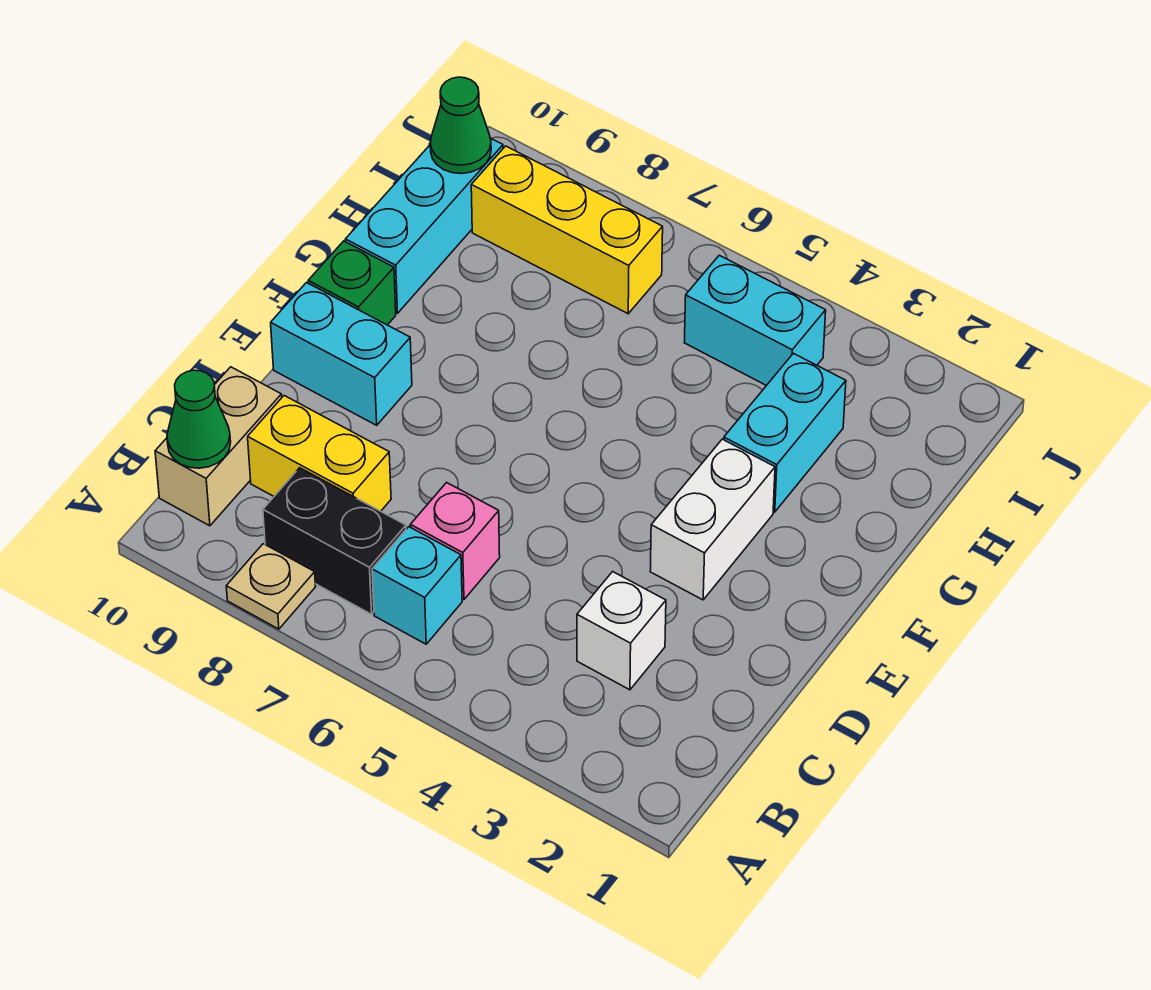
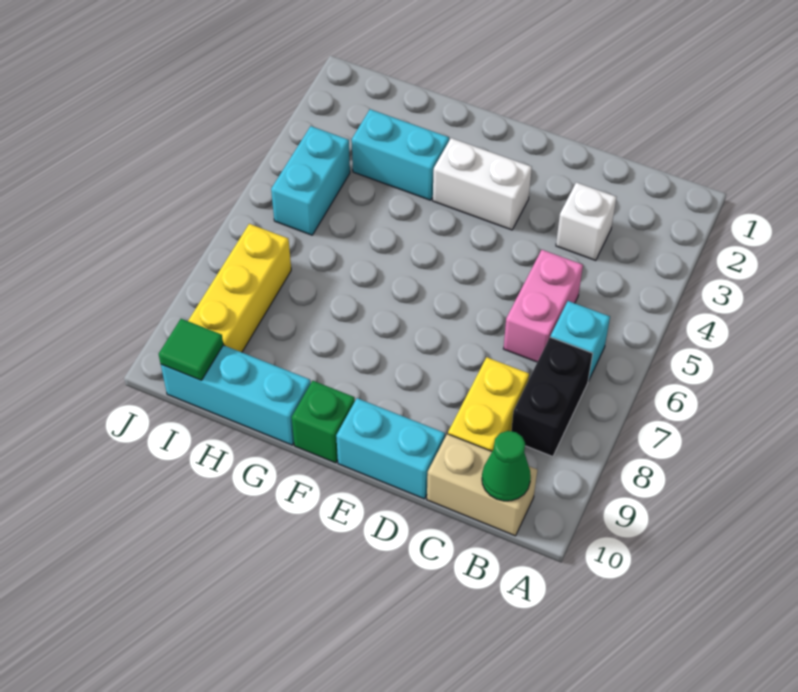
tan plate A8 level 1 -> none
pink brick C6 level 1 -> pink brick C5:C6 level 1
cyan brick E9:E10 level 1 -> cyan brick D10:E10 level 1
green cone I10 level 2 -> green tile I10 level 2

